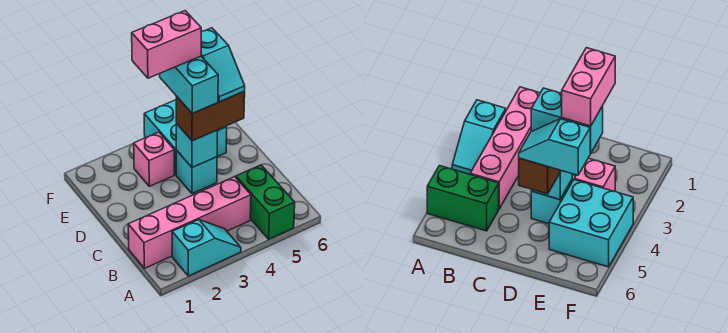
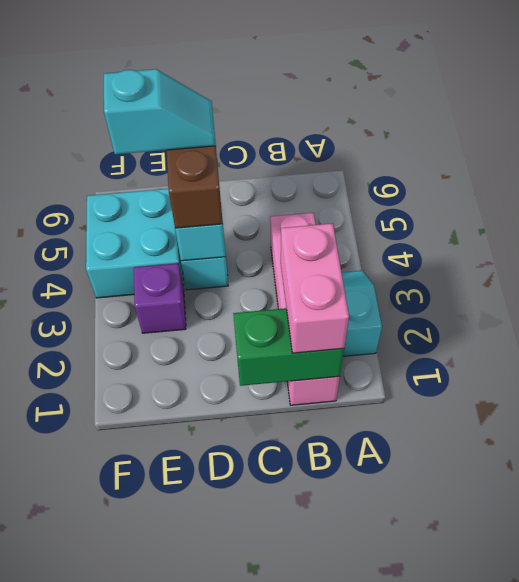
green brick A5:B5 level 1 -> green brick B1:C1 level 2
cyan brick D4:E4 level 4 -> none
pink brick E3 level 1 -> purple brick E3 level 1
pink brick E3:E4 level 5 -> pink brick B1:B2 level 3

